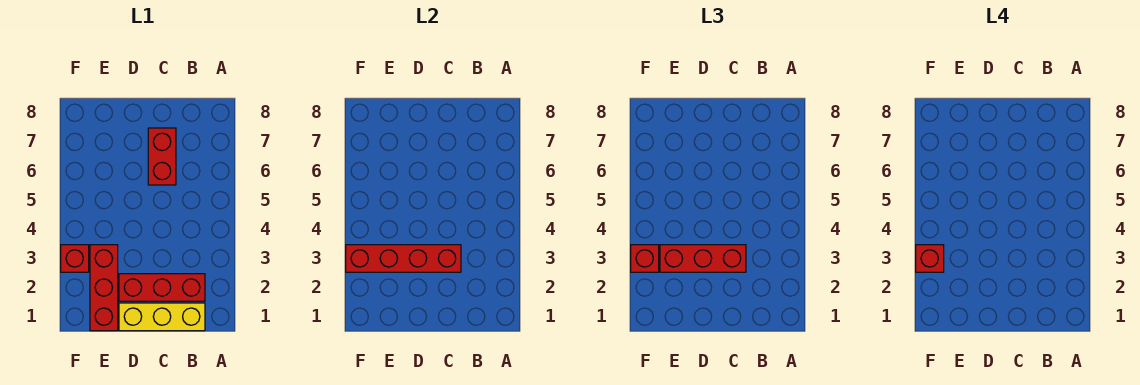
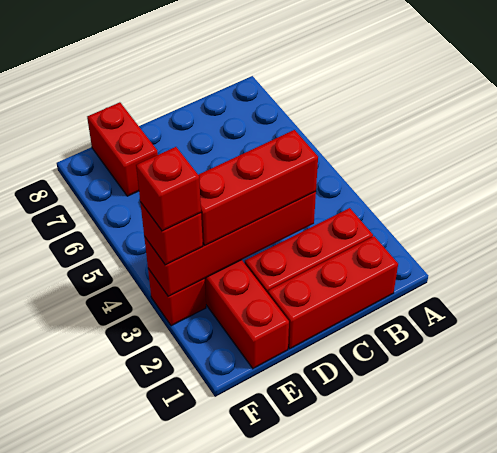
yellow brick B1:D1 level 1 -> red brick B1:D1 level 1
red brick C6:C7 level 1 -> red brick E7:E8 level 1

